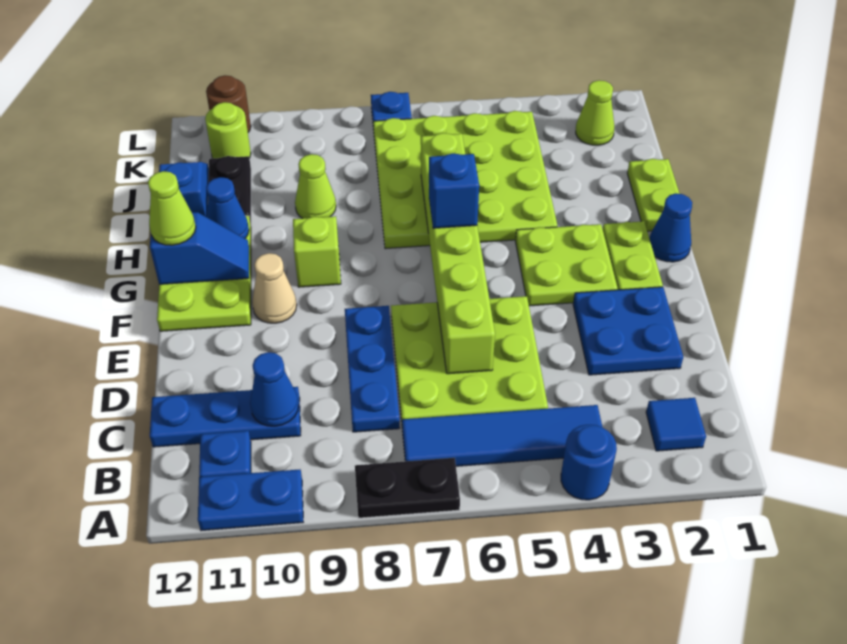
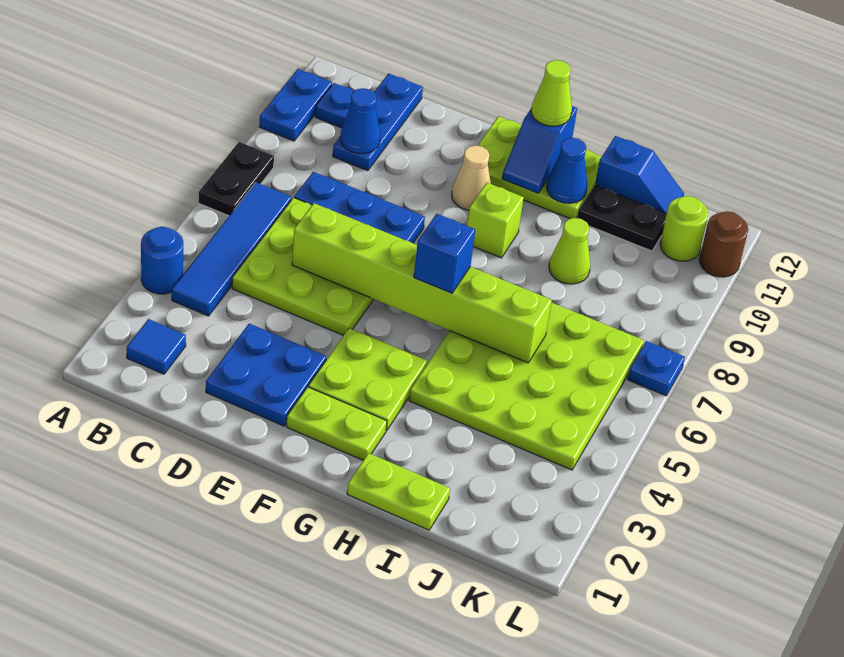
blue cone G1 level 1 -> none
lime cone K2 level 1 -> none

